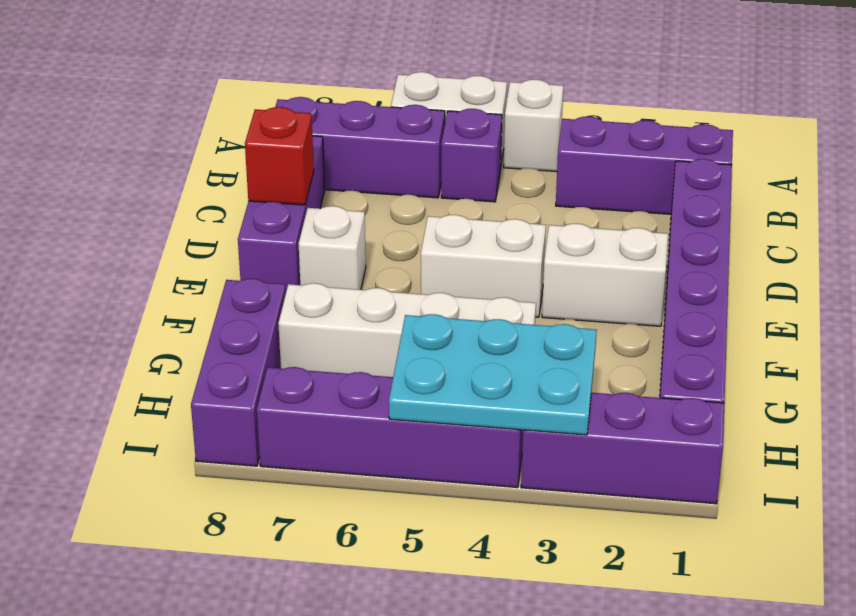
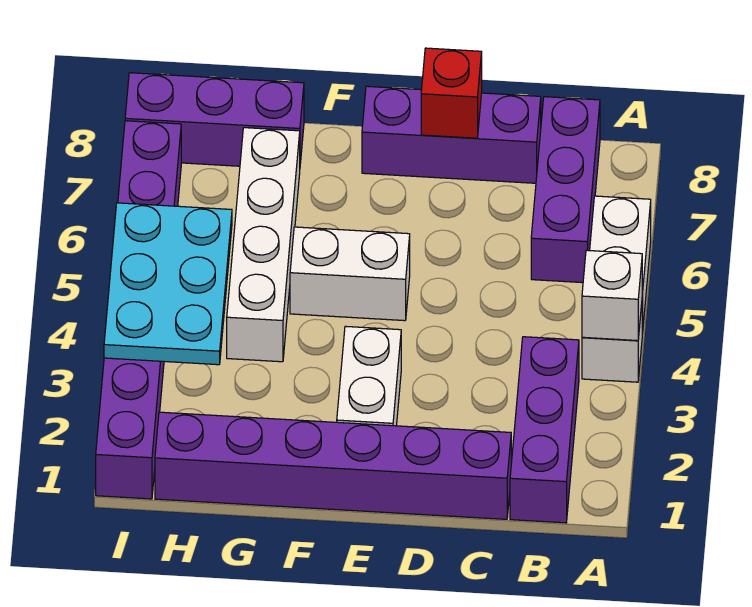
purple brick B5 level 1 -> none
white brick E4:E5 level 1 -> white brick E5:F5 level 1
white brick E7 level 1 -> white brick A4 level 2

